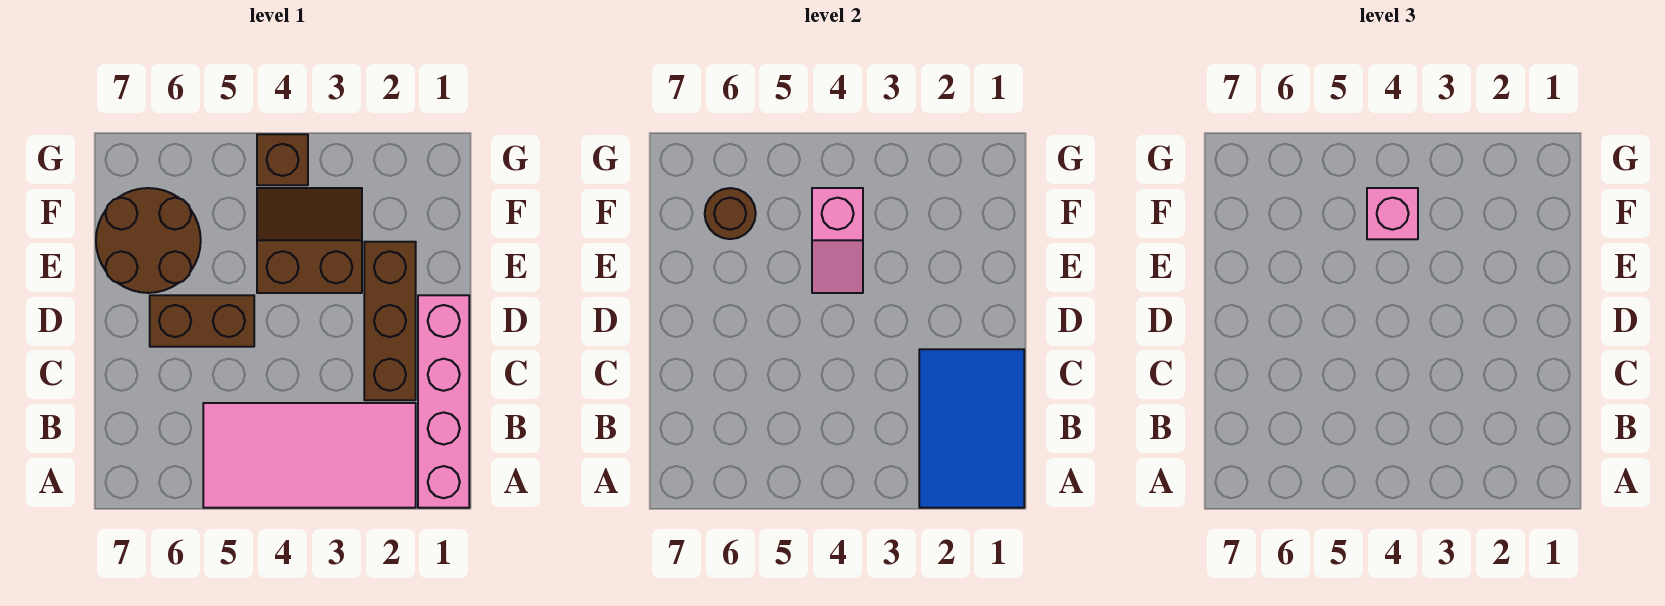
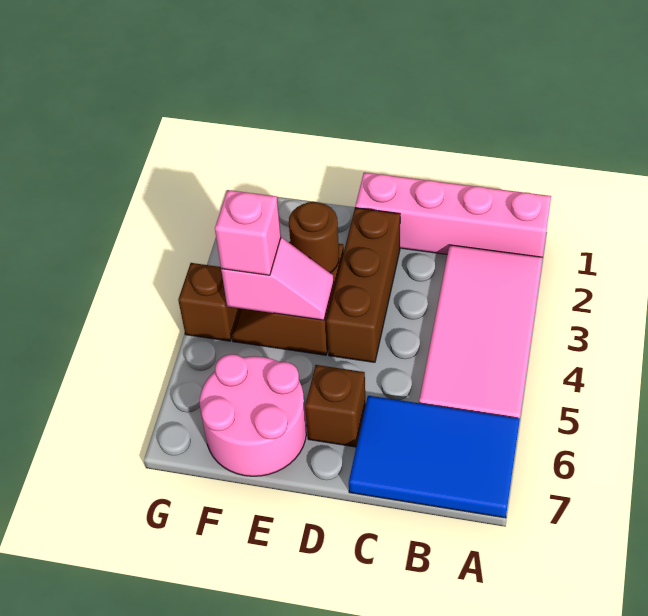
blue tile A1:C2 level 2 -> blue tile A6:C7 level 1
brown brick C2:E2 level 1 -> brown brick D2:D4 level 1
brown brick D5:D6 level 1 -> brown brick D6 level 1
brown round brick E6:F7 level 1 -> pink round brick E6:F7 level 1
brown round brick F6 level 2 -> brown round brick E3 level 2

